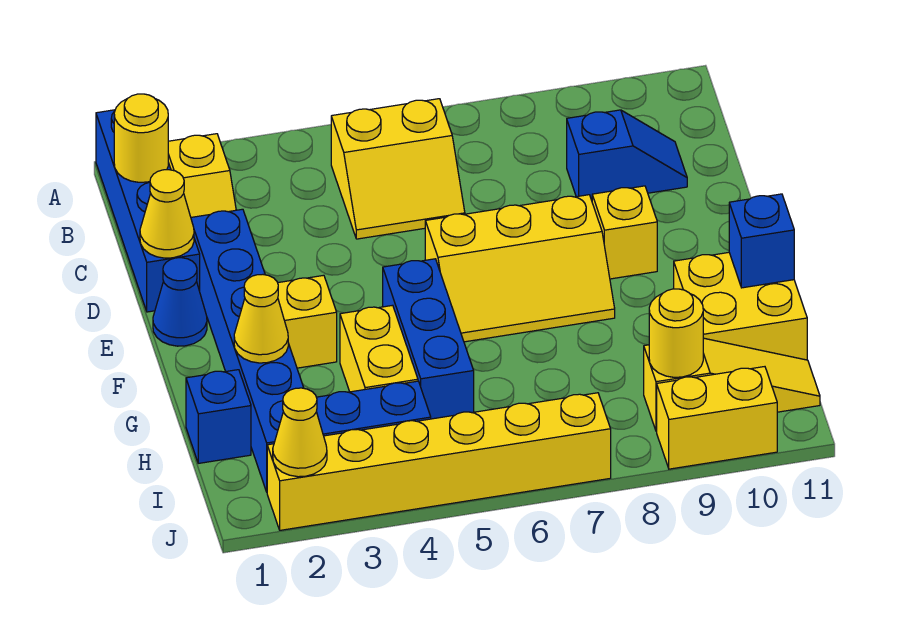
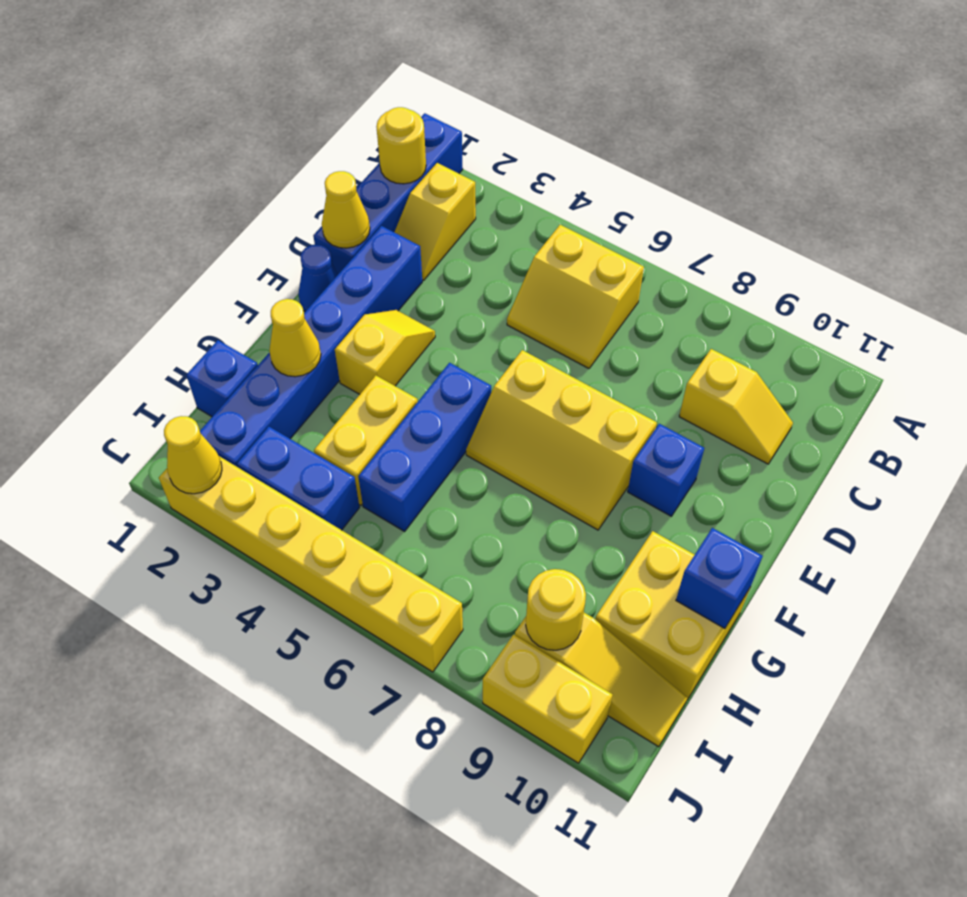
blue slope C9:C10 level 1 top 9 -> yellow slope C9:C10 level 1 top 9
yellow brick E9 level 1 -> blue brick E9 level 1

